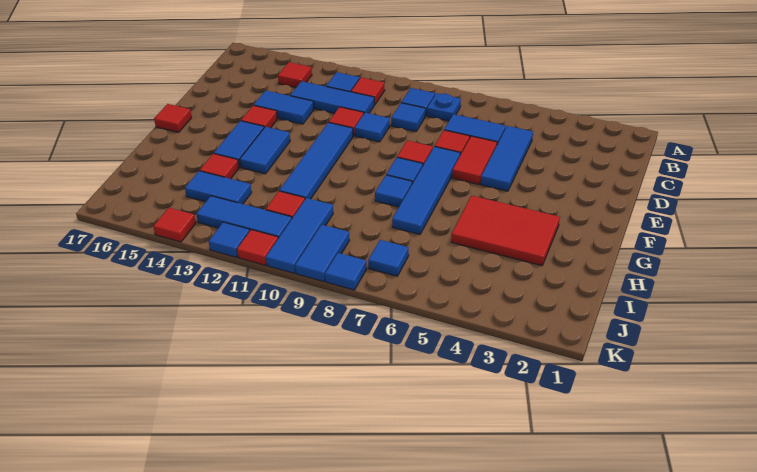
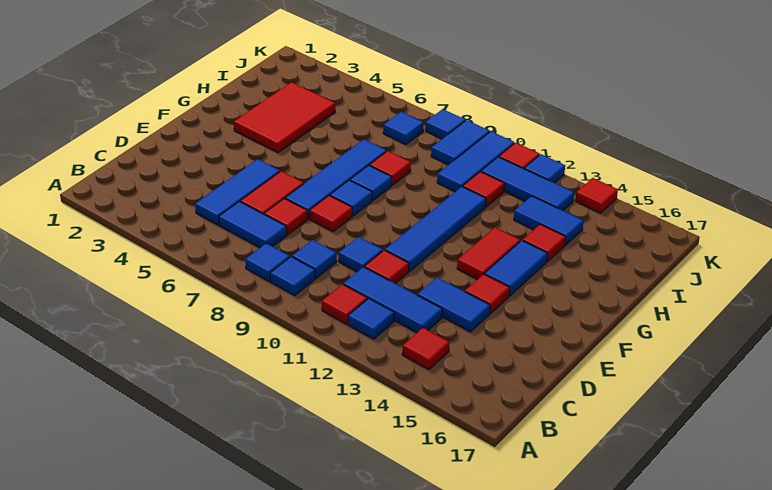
blue plate B8 level 1 -> blue tile B8 level 1
blue tile F13:G13 level 1 -> red tile F13:G13 level 1
red tile F17 level 1 -> red tile H8 level 1
red tile G3:H5 level 1 -> red tile G3:I4 level 1

